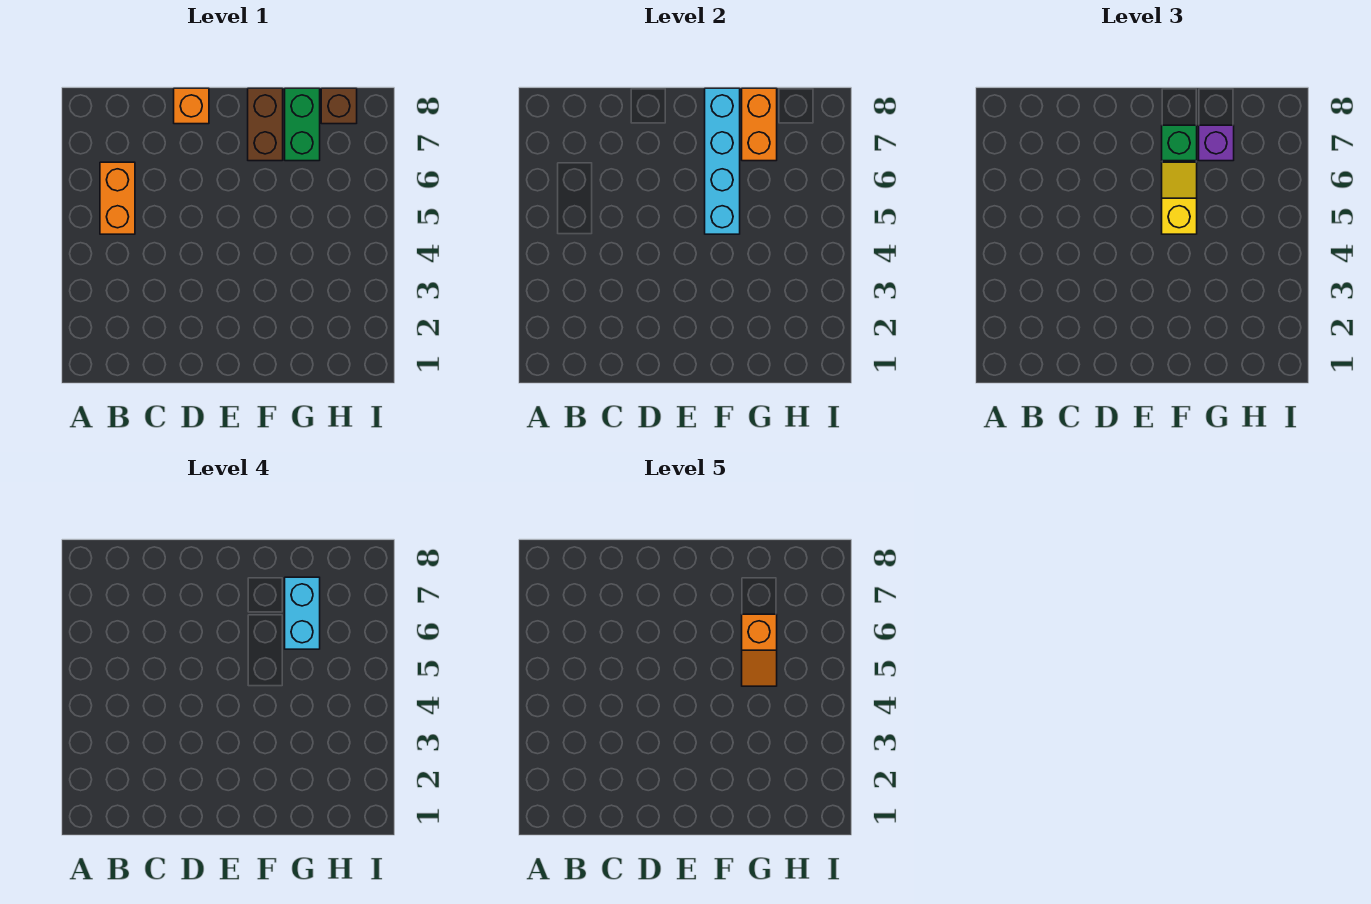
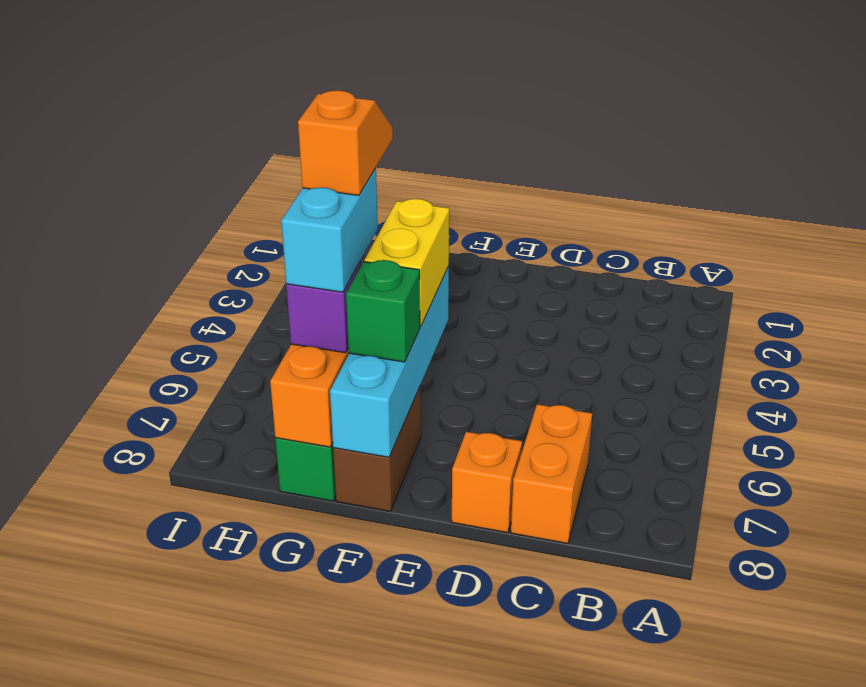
orange brick B5:B6 level 1 -> orange brick C7:C8 level 1
yellow slope F5:F6 level 3 top 5 -> yellow brick F5:F6 level 3
brown brick H8 level 1 -> none

